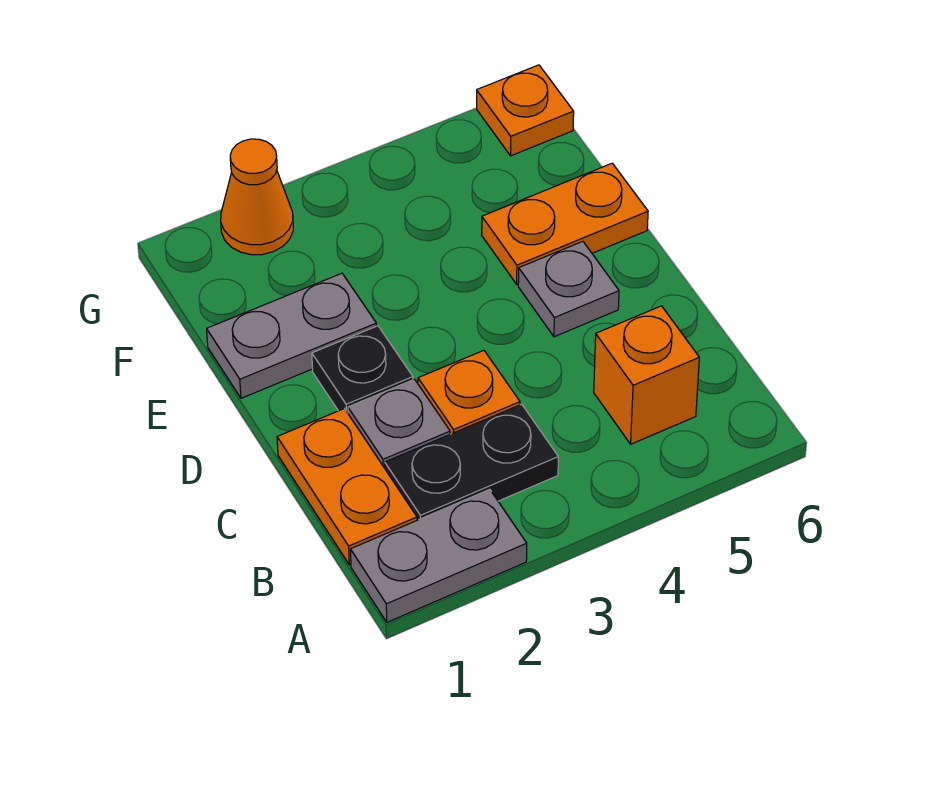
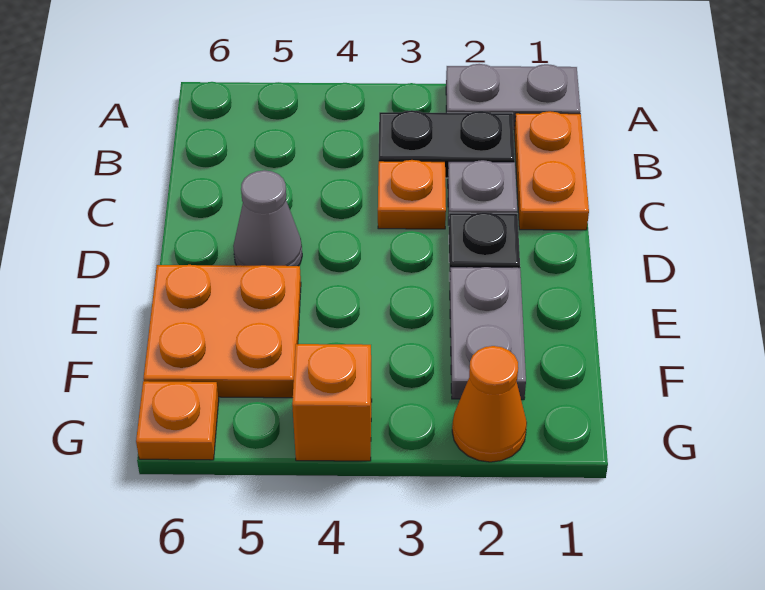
orange brick B5 level 1 -> orange brick G4 level 1
grey plate D5 level 1 -> grey cone D5 level 1
grey plate E1:E2 level 1 -> grey plate E2:F2 level 1
orange plate E5:E6 level 1 -> orange plate E5:F6 level 1

